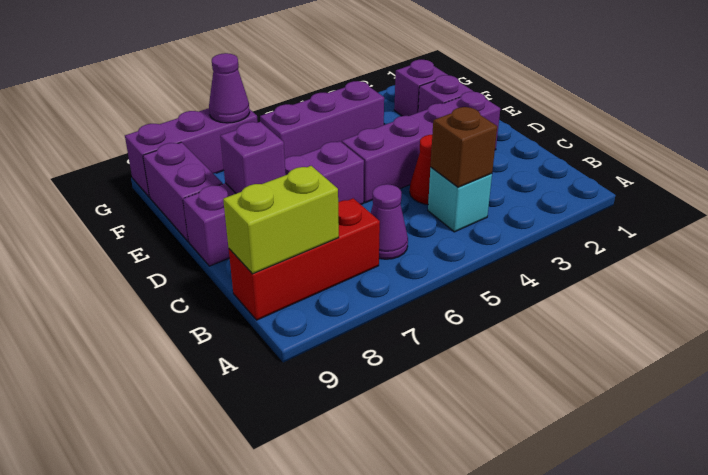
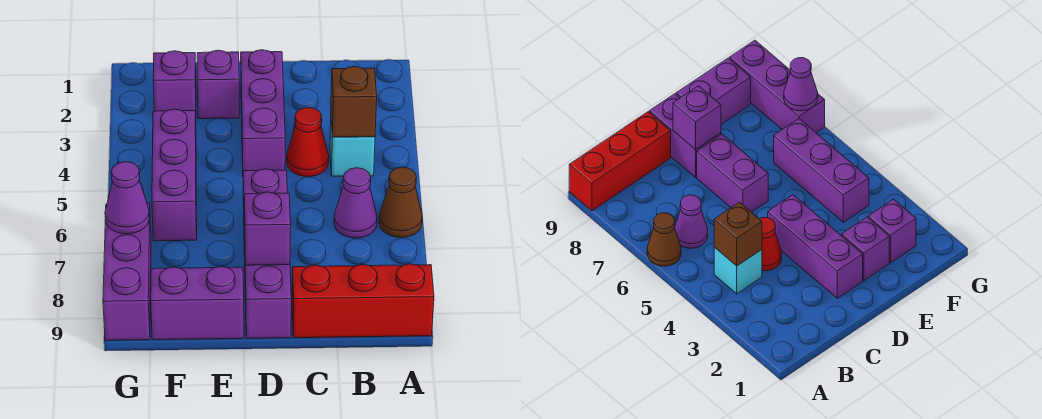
none -> brown cone A6 level 1
red brick B7:B9 level 1 -> red brick A9:C9 level 1
lime brick B8:B9 level 2 -> none
purple brick D2:D5 level 1 -> purple brick D2:D4 level 1

